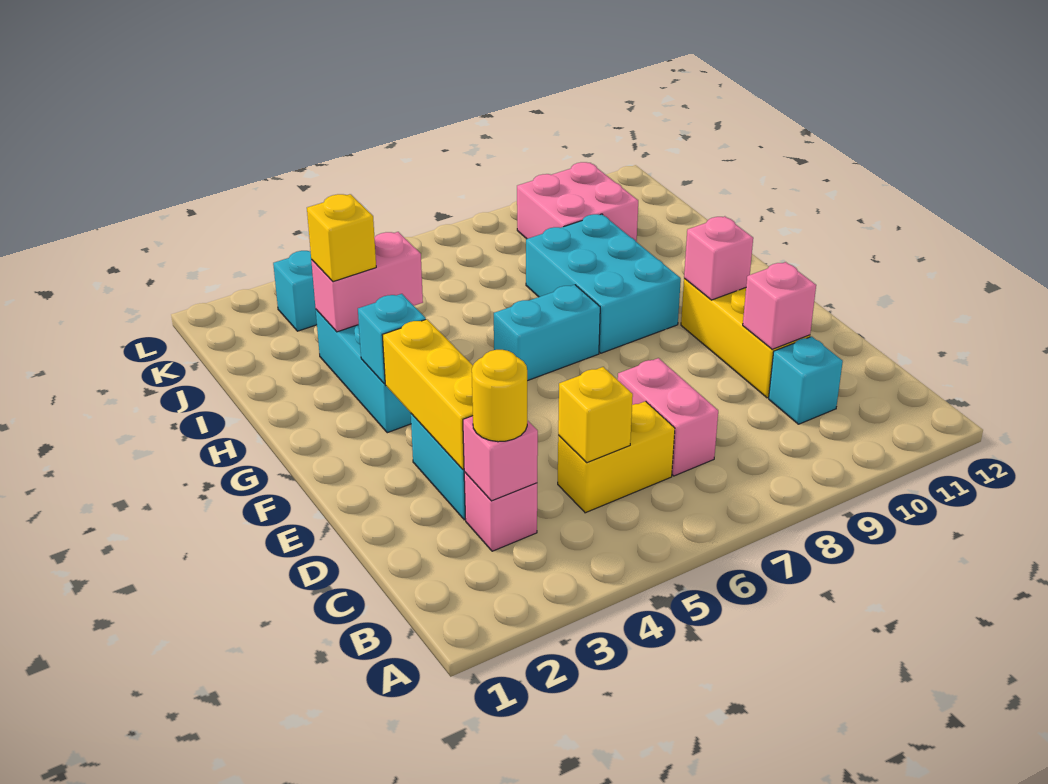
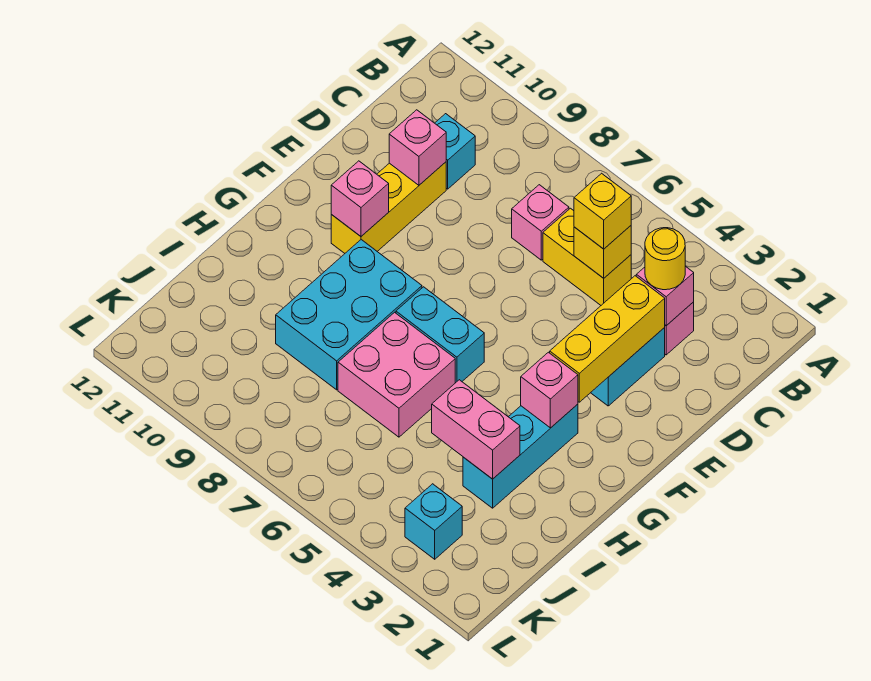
pink brick C7:D7 level 1 -> pink brick C7 level 1
cyan brick G3 level 2 -> pink brick G3 level 2
yellow brick I3 level 3 -> yellow brick C5 level 3
pink brick J9:K10 level 1 -> pink brick H6:I7 level 1

